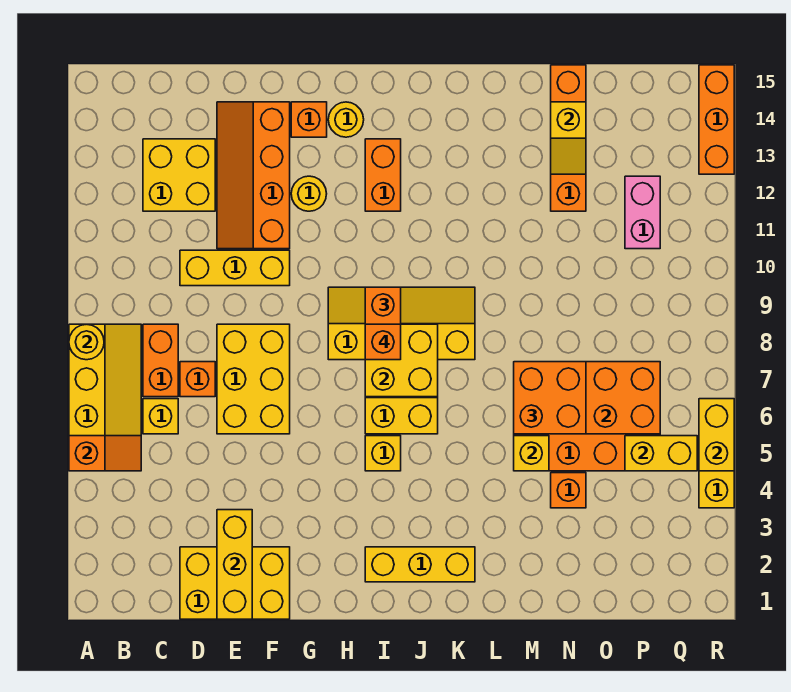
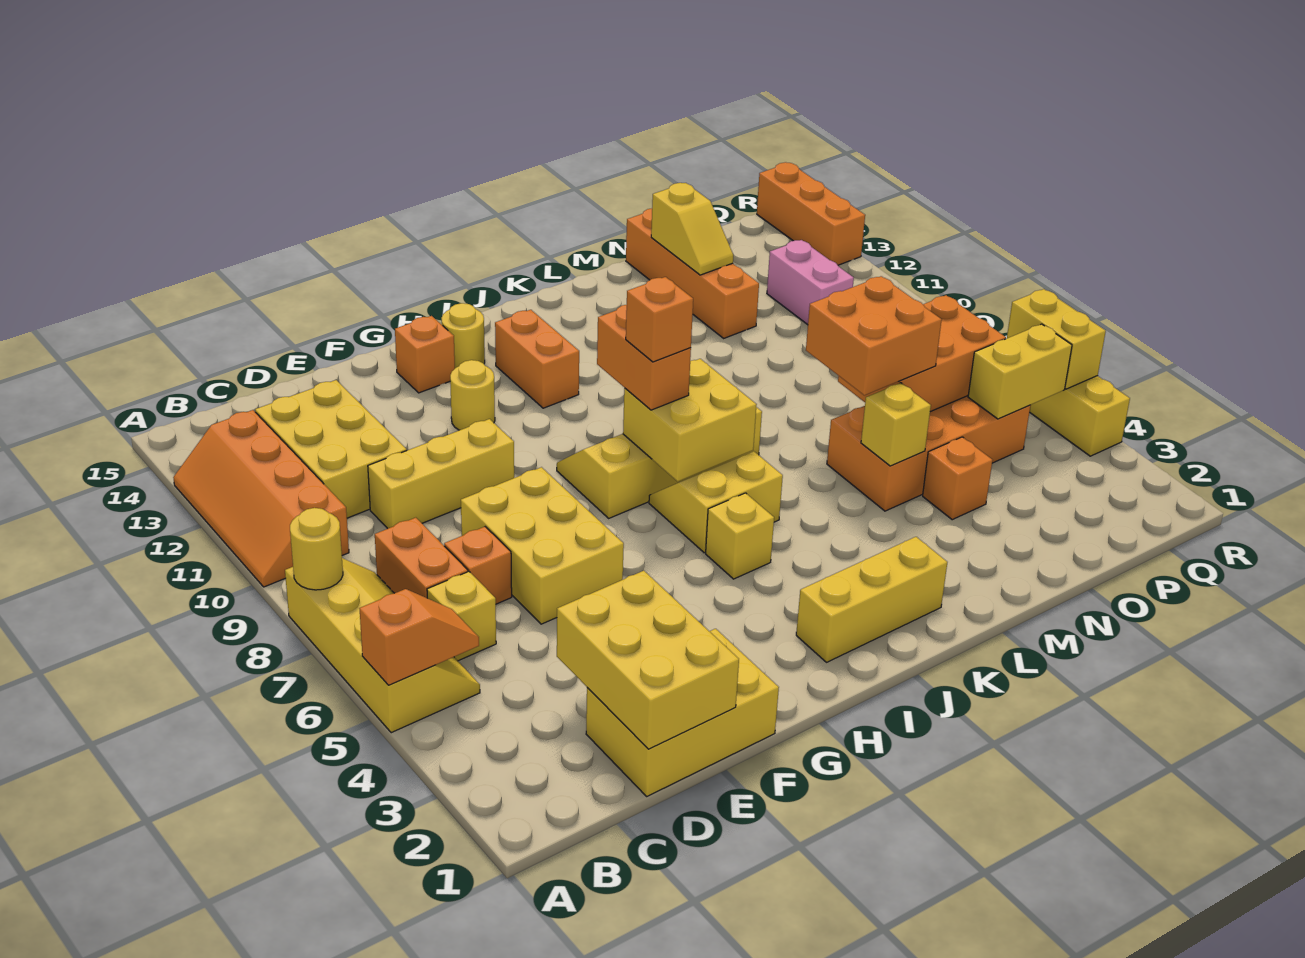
yellow brick C12:D13 level 1 -> yellow brick C11:D13 level 1
yellow brick E1:E3 level 2 -> yellow brick D1:E3 level 2
orange slope E11:F14 level 1 top F -> orange slope A10:B13 level 1 top B

